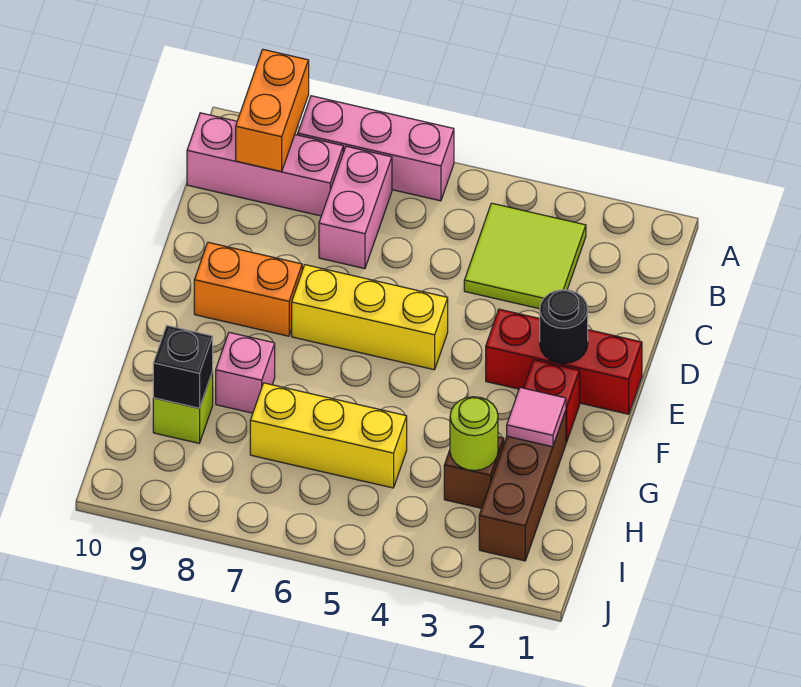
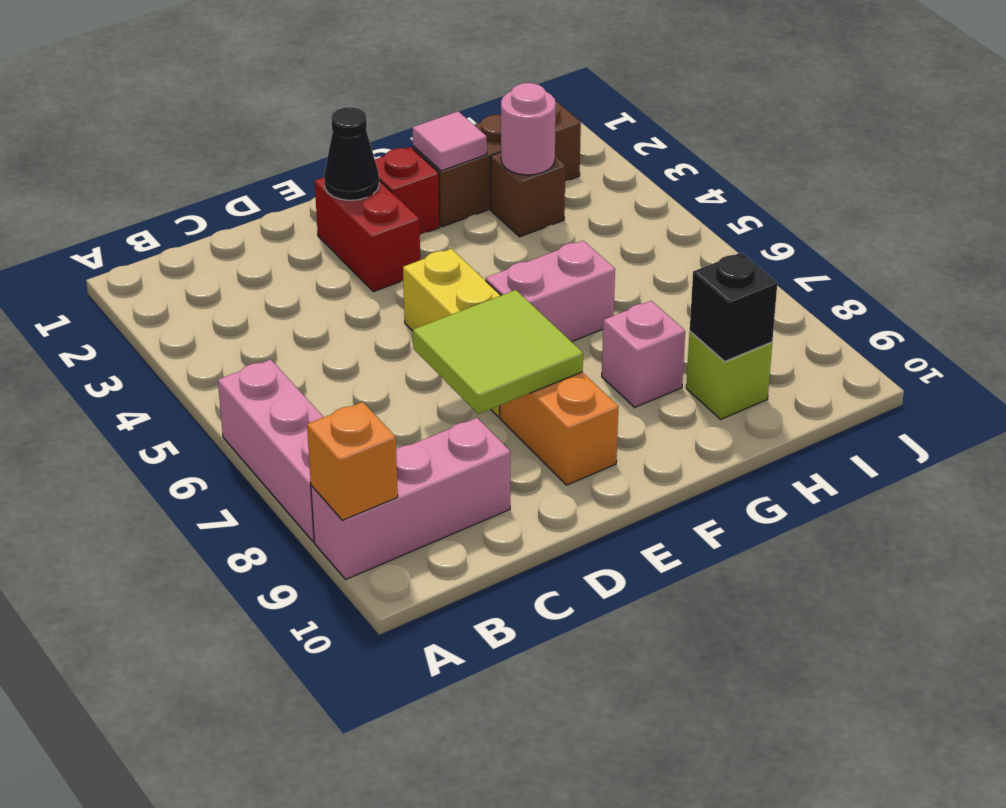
orange brick A9:B9 level 2 -> orange brick A9 level 2
lime tile B3:C4 level 1 -> lime tile D7:E8 level 2
pink brick B7:C7 level 1 -> pink brick F6:G6 level 1
pink brick B8:B10 level 1 -> pink brick A9:C9 level 1
red brick E1:E3 level 1 -> red brick E2:E3 level 1
black round brick E2 level 2 -> black cone E2 level 2
lime round brick H3 level 2 -> pink round brick H3 level 2
yellow brick H5:H7 level 1 -> none

